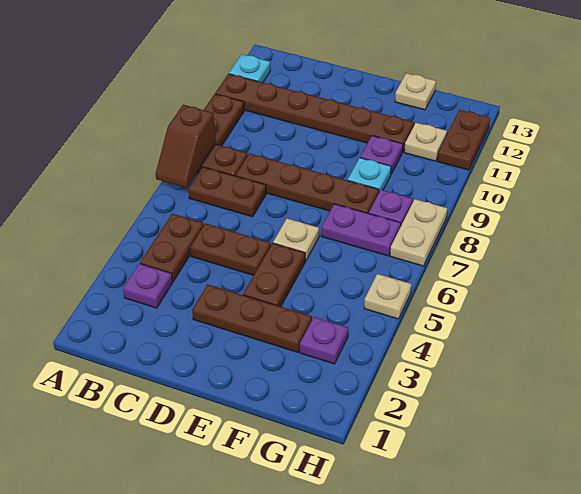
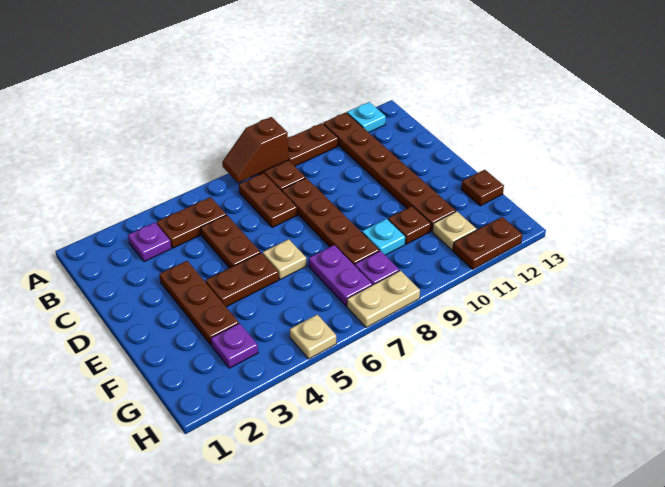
purple plate F10 level 1 -> brown plate F10 level 1
tan plate F13 level 1 -> brown plate F13 level 1

